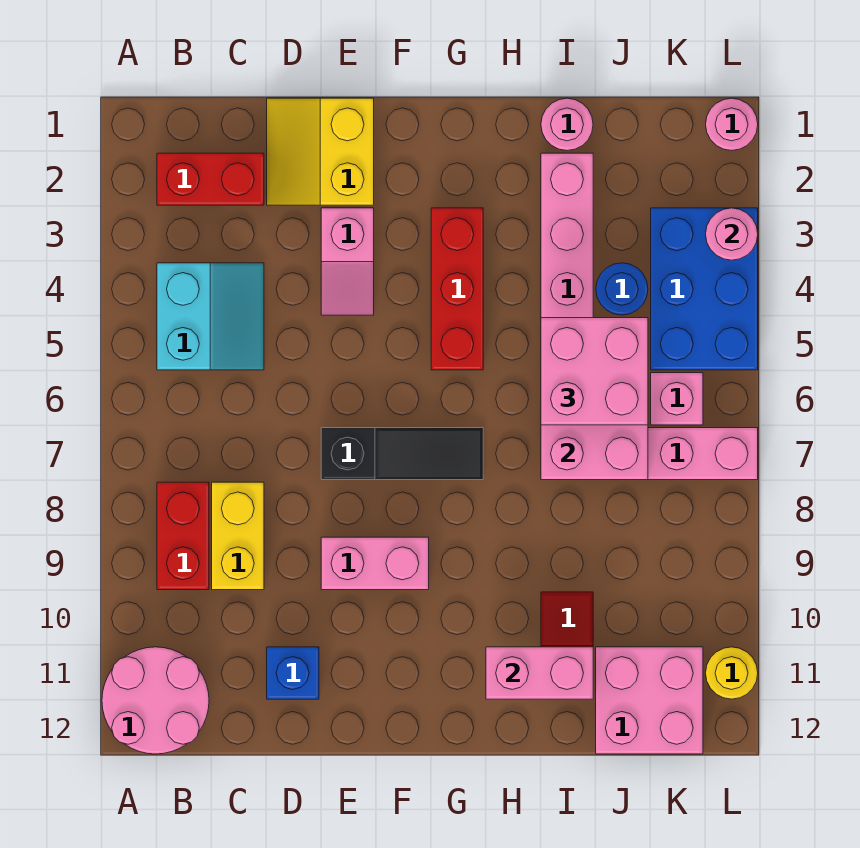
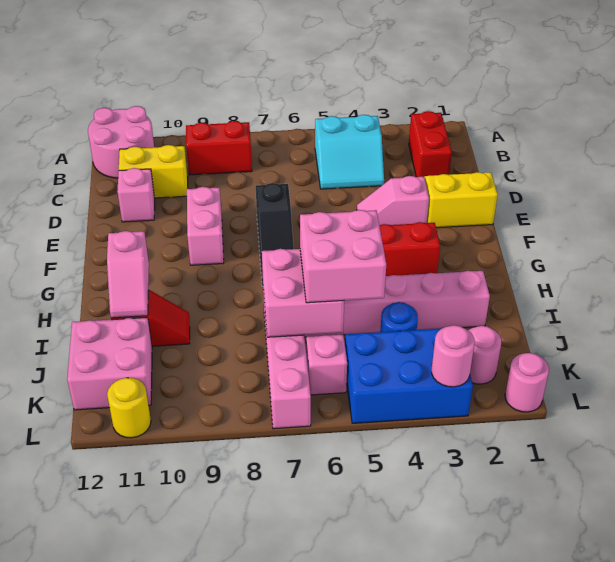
yellow brick C8:C9 level 1 -> yellow brick C10:C11 level 1
blue brick D11 level 1 -> pink brick D11 level 1
pink brick H11:I11 level 2 -> pink slope H11:I11 level 2 top H
pink round brick I1 level 1 -> pink round brick K2 level 1

